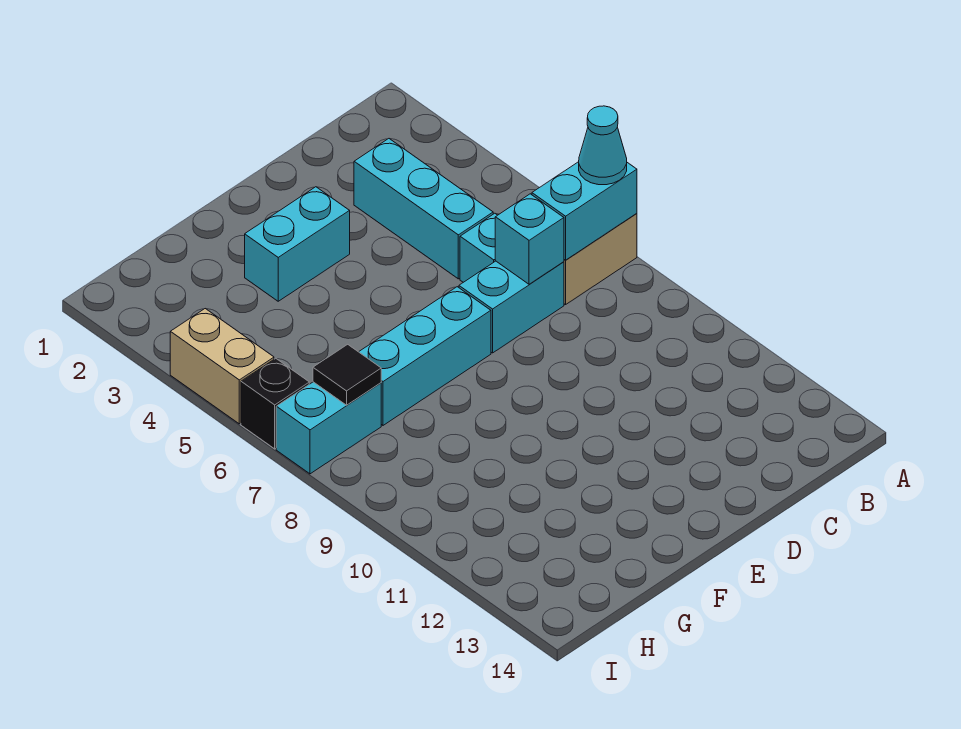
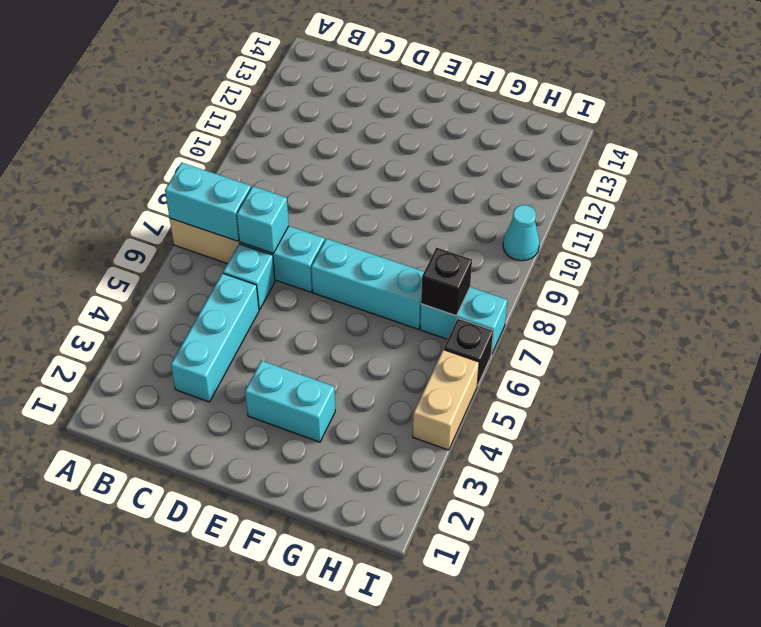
cyan cone A7 level 3 -> cyan cone I10 level 1
black tile H7 level 2 -> black brick H7 level 2

